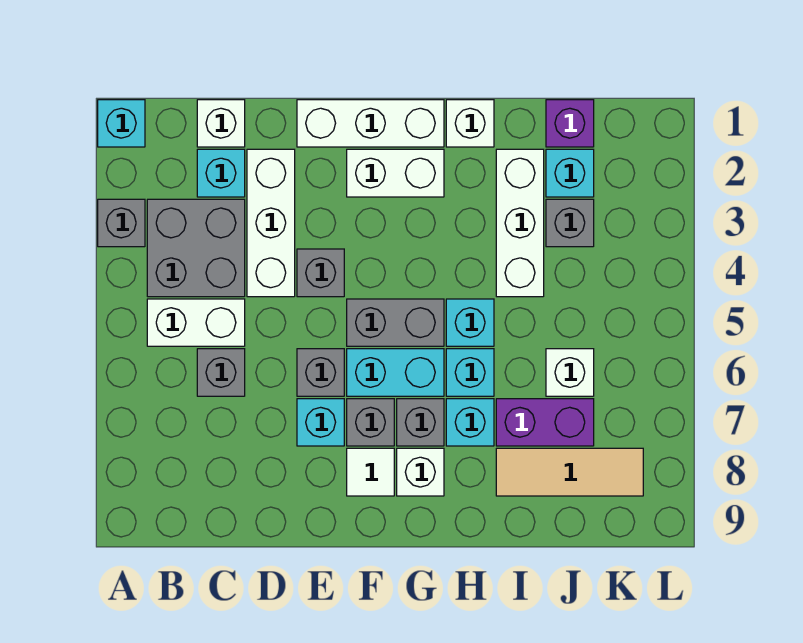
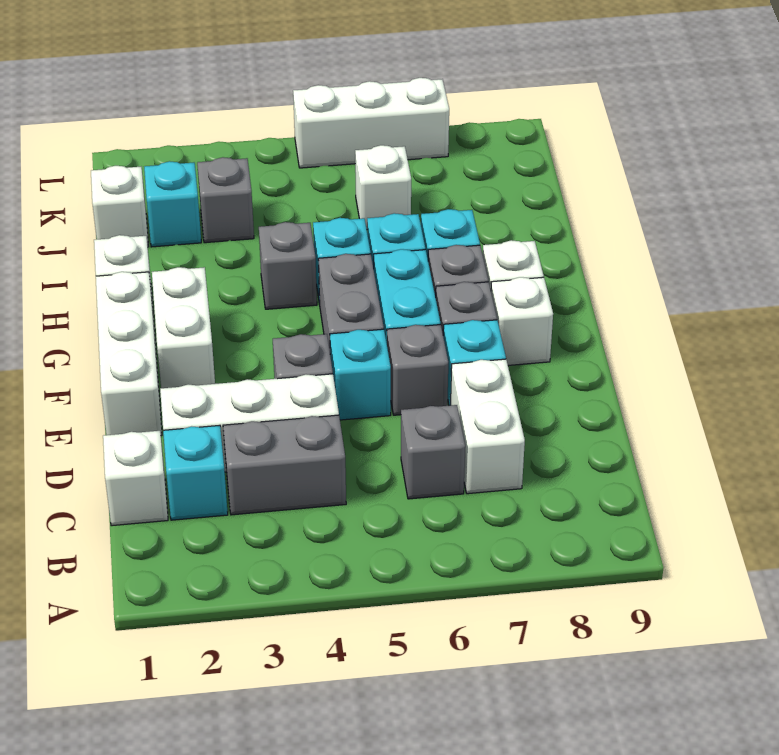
cyan brick A1 level 1 -> cyan brick E5 level 1
grey brick A3 level 1 -> grey brick H4 level 1
grey brick B3:C4 level 1 -> grey brick C3:C4 level 1
white brick B5:C5 level 1 -> white brick C7:D7 level 1
white tile F8 level 1 -> white brick F8 level 1
white brick I2:I4 level 1 -> white brick L5:L7 level 1
purple brick I7:J7 level 1 -> none
tan tile I8:K8 level 1 -> none
purple brick J1 level 1 -> white brick J1 level 1

